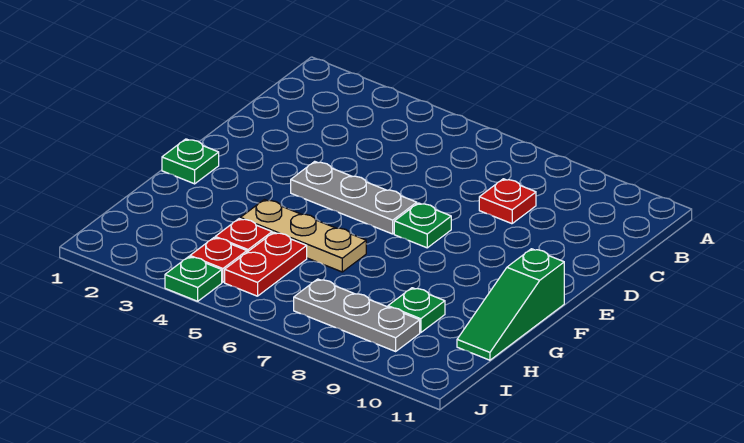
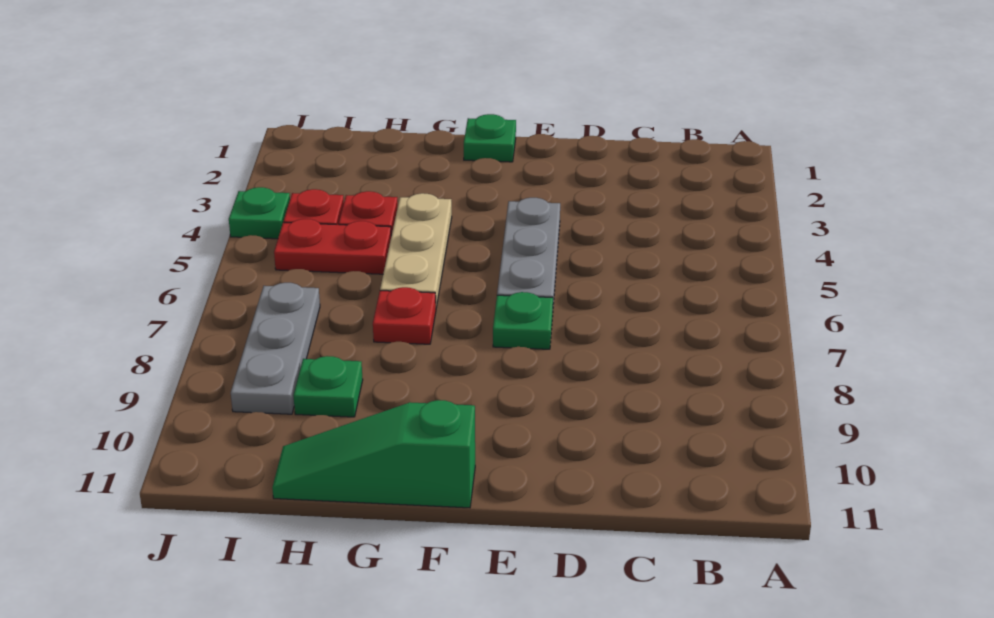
red plate C8 level 1 -> red plate G7 level 1

